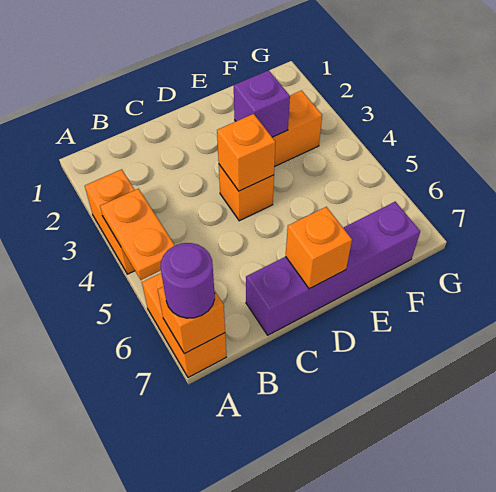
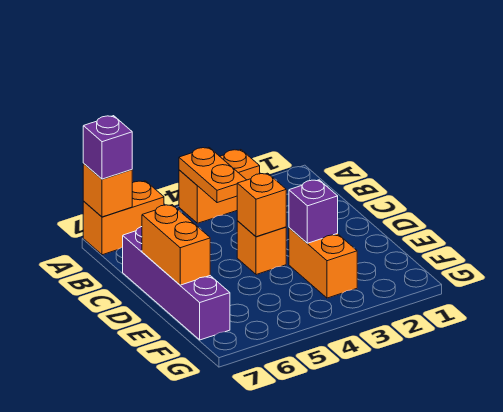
orange plate A4:A5 level 2 -> orange plate A4:B4 level 2
purple round brick A7 level 3 -> purple brick A7 level 3
orange brick D7 level 2 -> orange brick D7:E7 level 2

